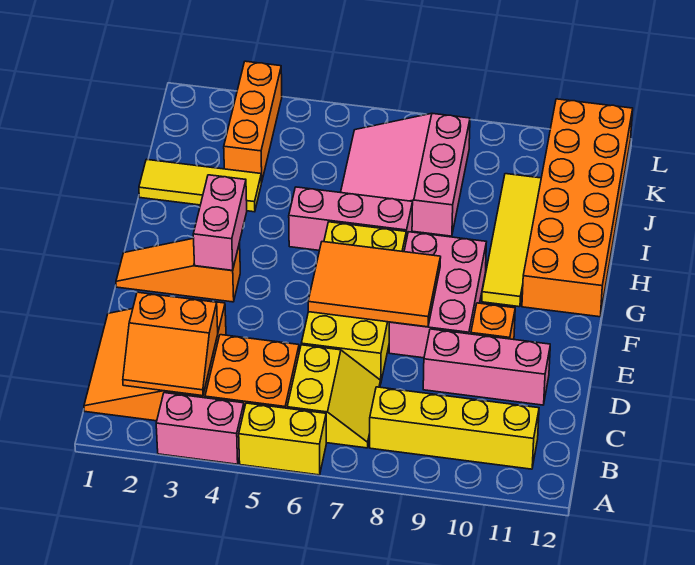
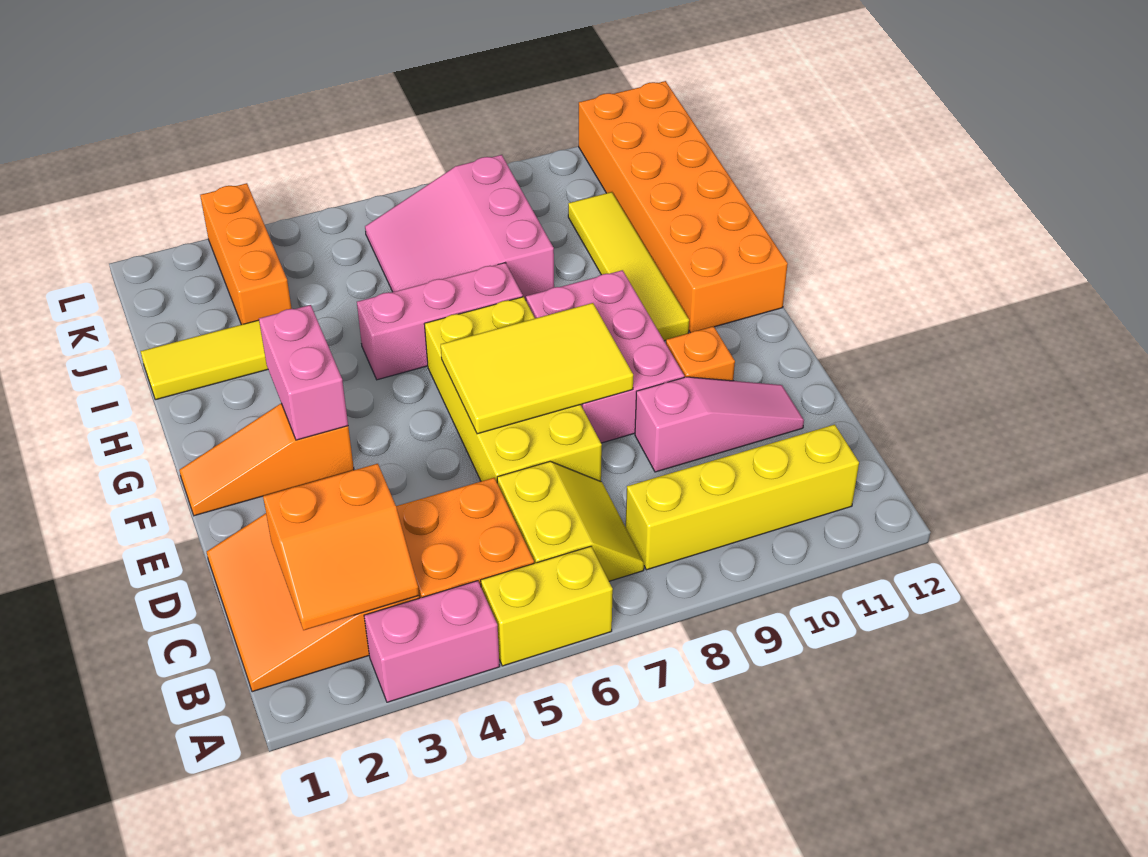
pink brick D9:D11 level 1 -> pink slope D9:D11 level 1 top 9
orange tile E6:F8 level 2 -> yellow tile E6:F8 level 2

